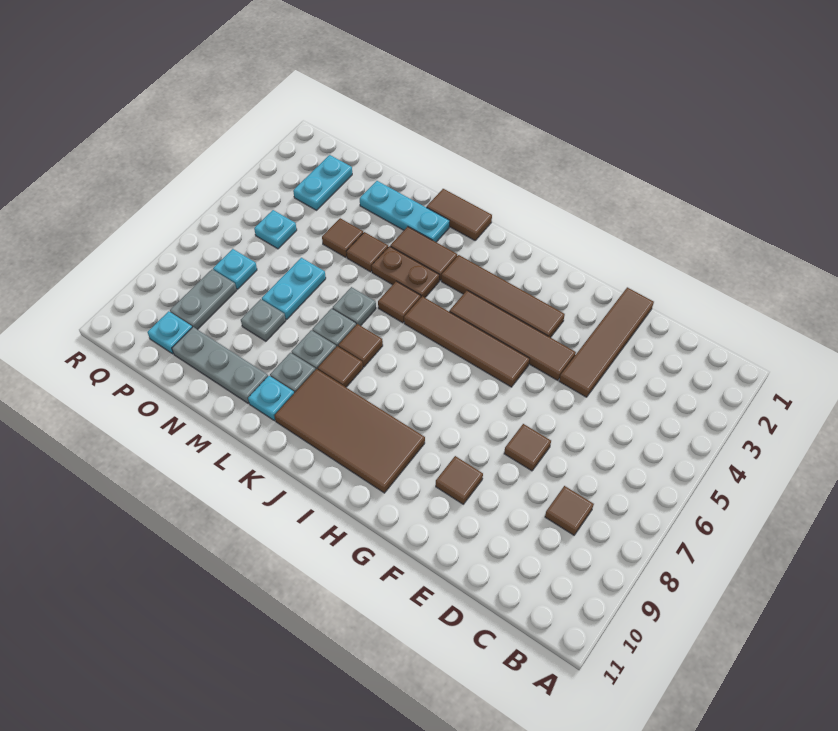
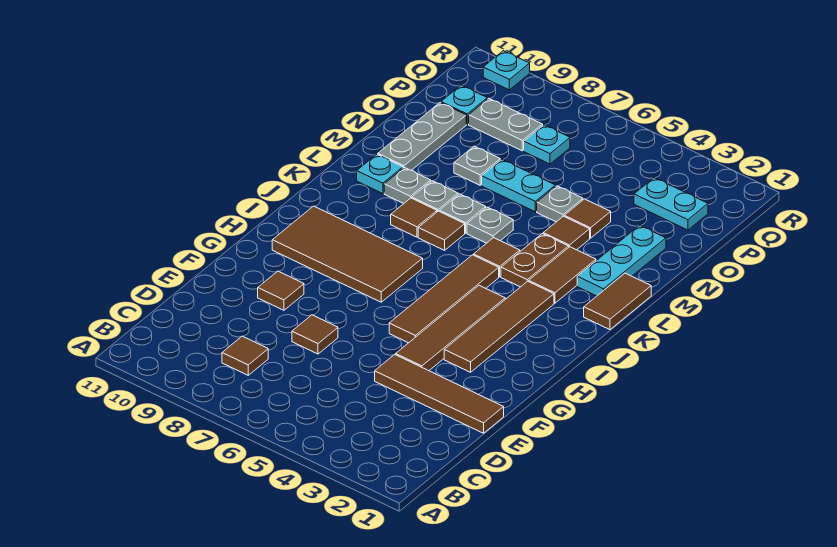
brown tile H9:K10 level 1 -> brown tile H7:I10 level 1
none -> grey plate N5 level 1
cyan plate P5 level 1 -> cyan plate R10 level 1

